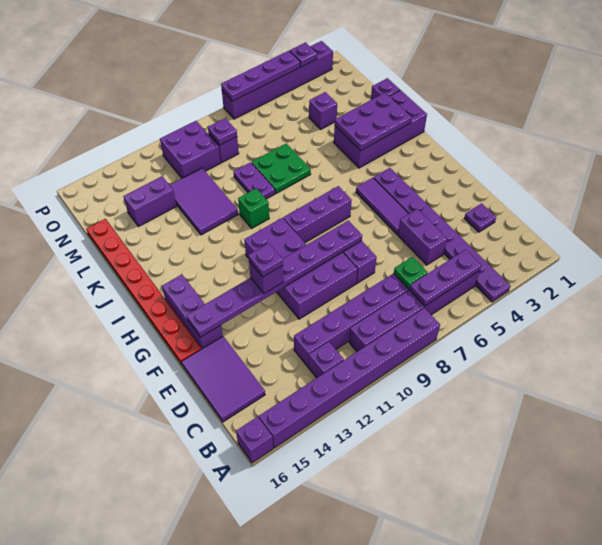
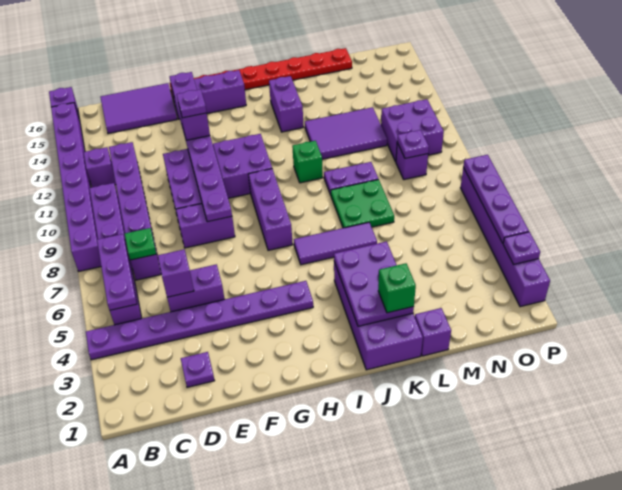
purple tile F5:H5 level 1 -> purple tile I6:K6 level 1
none -> green brick K2 level 3
purple brick M4 level 1 -> purple brick D5 level 2
purple brick M13:M14 level 1 -> purple brick J13:J14 level 1

